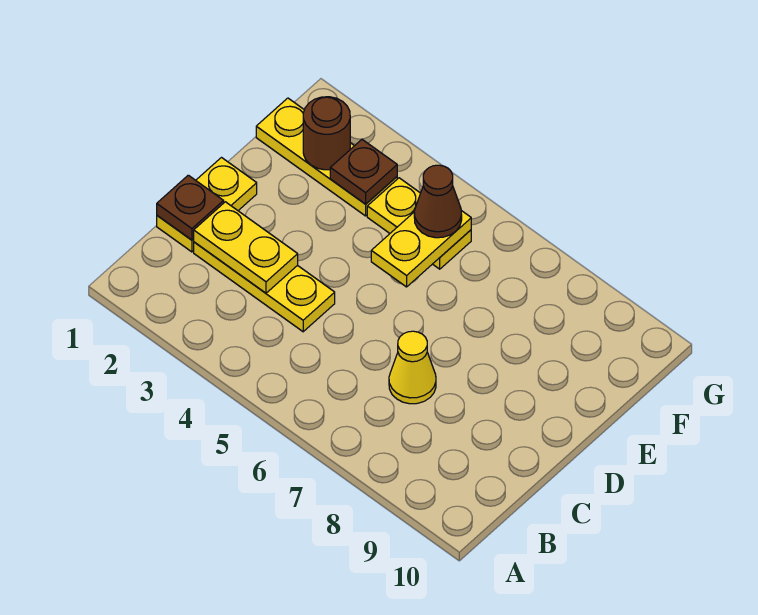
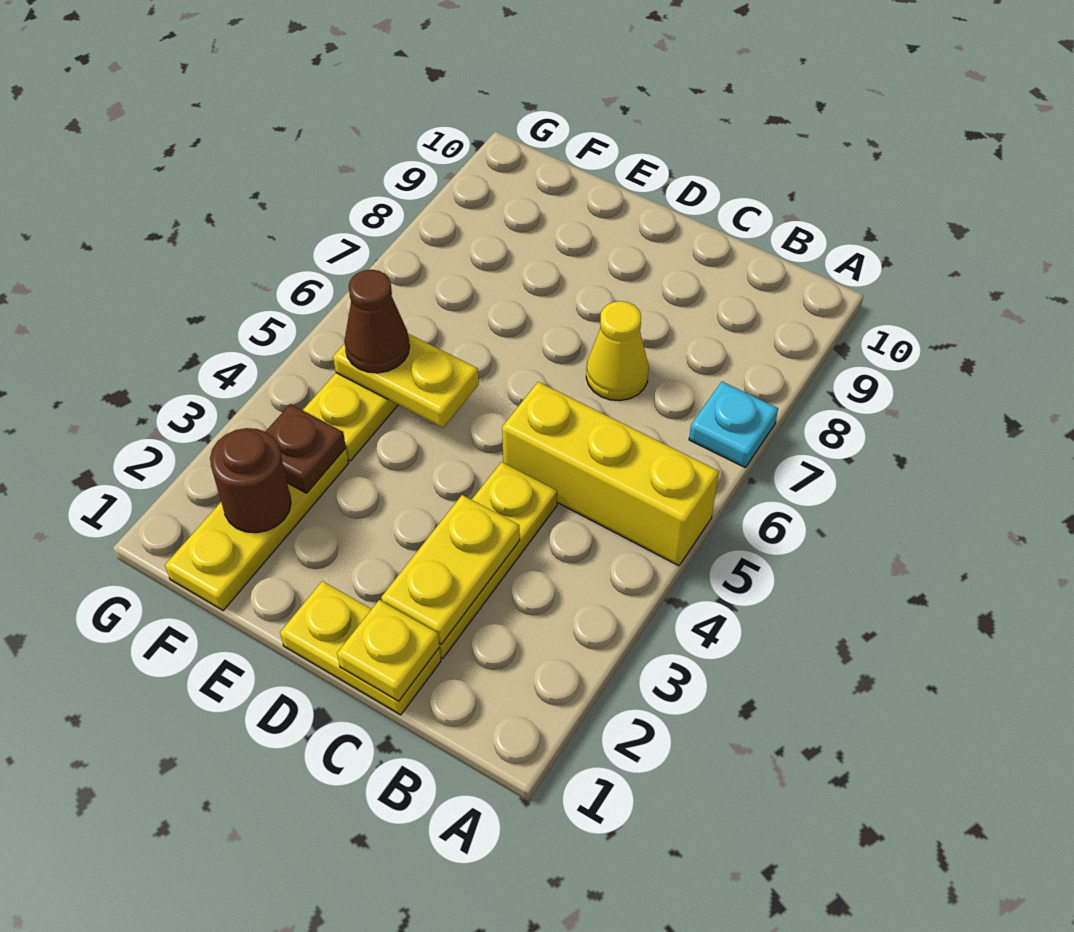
none -> yellow brick A5:C5 level 1
none -> cyan plate A7 level 1
brown plate C1 level 2 -> yellow plate C1 level 2

